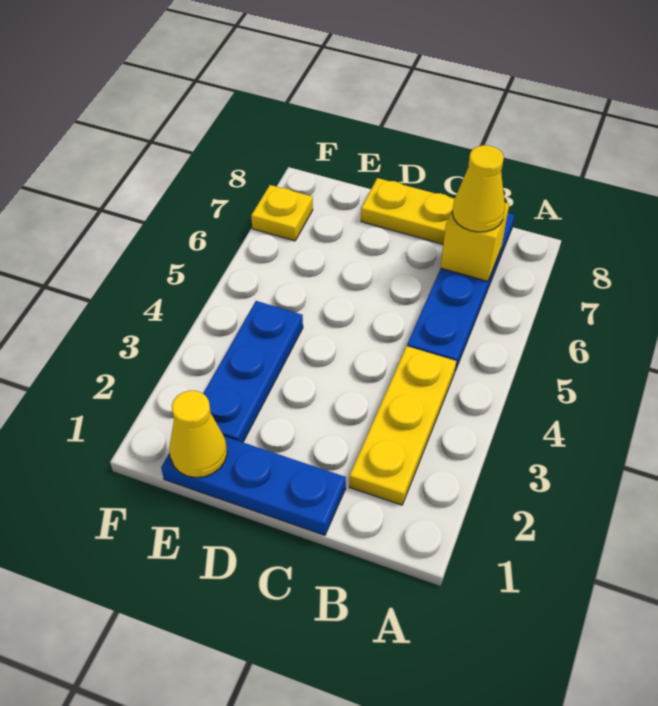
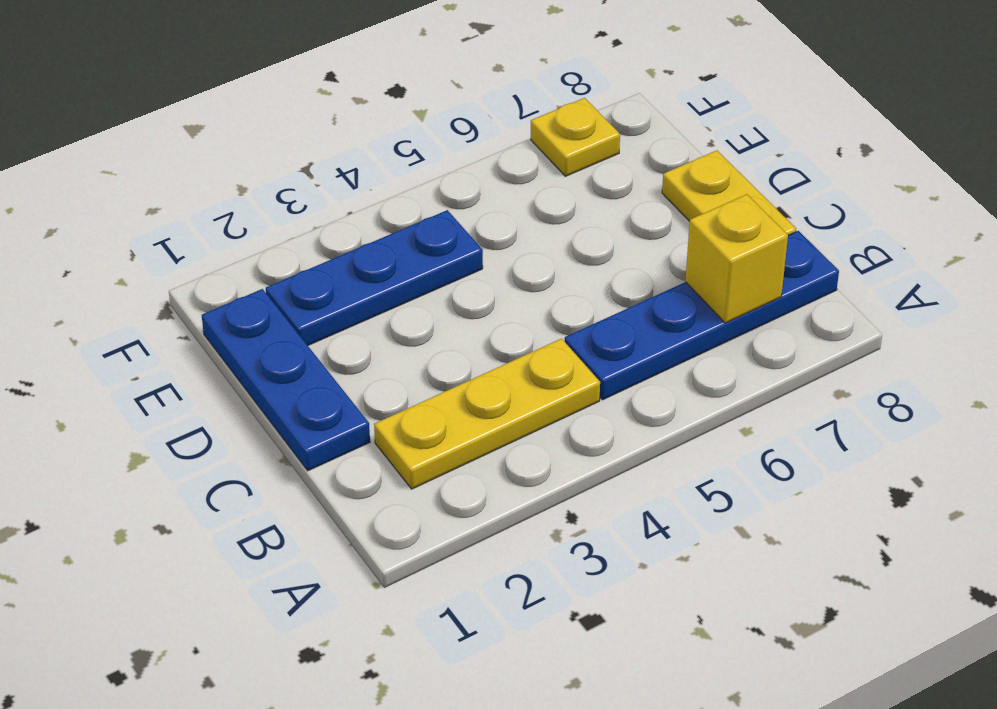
yellow cone B7 level 3 -> none
yellow cone E1 level 2 -> none

